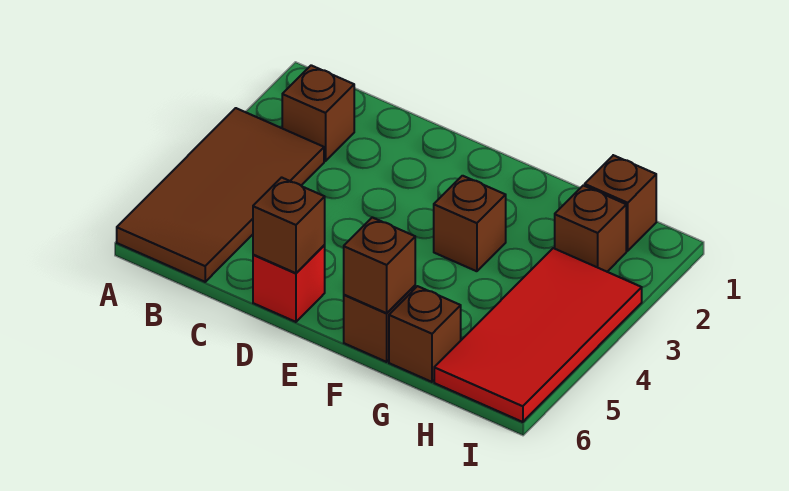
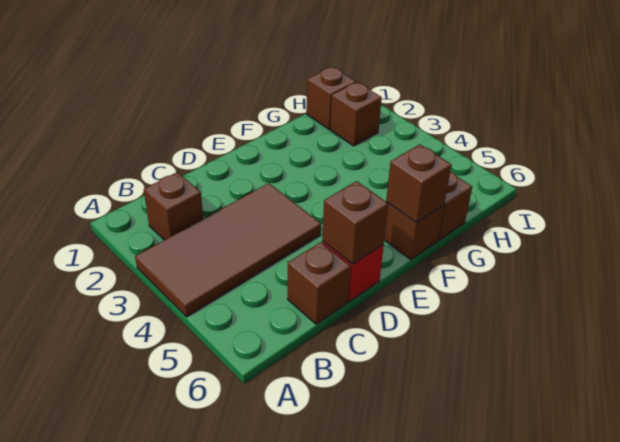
brown tile A3:B6 level 1 -> brown tile A3:D4 level 1
brown brick F3 level 1 -> brown brick C6 level 1
red tile H3:I6 level 1 -> none

